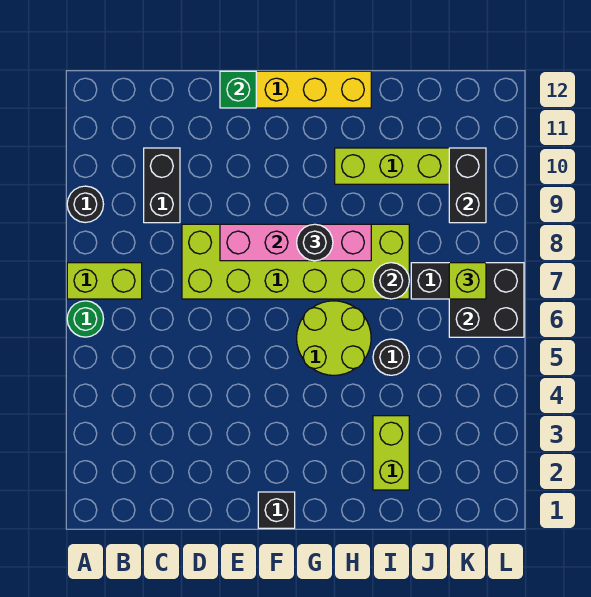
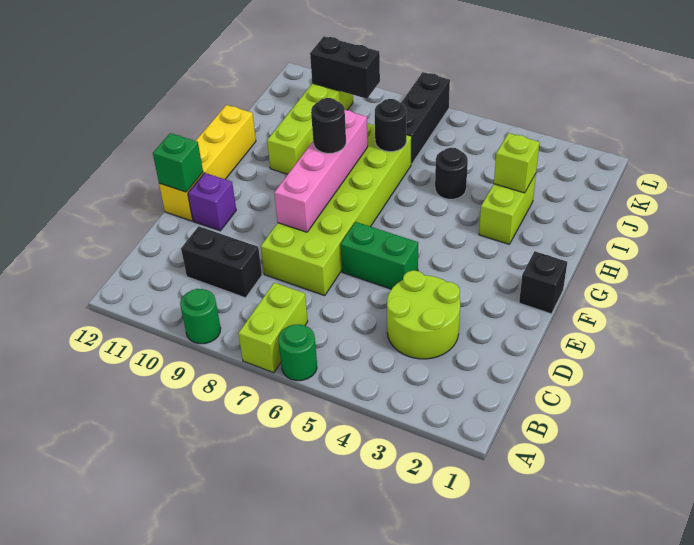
black round brick A9 level 1 -> green round brick A9 level 1
none -> green brick E5:E6 level 1
none -> purple brick E11 level 1
lime round brick G5:H6 level 1 -> lime round brick C3:D4 level 1
lime brick I2:I3 level 1 -> lime brick H3:I3 level 1
black brick K6:L7 level 2 -> none
lime brick K7 level 3 -> lime brick I3 level 2

